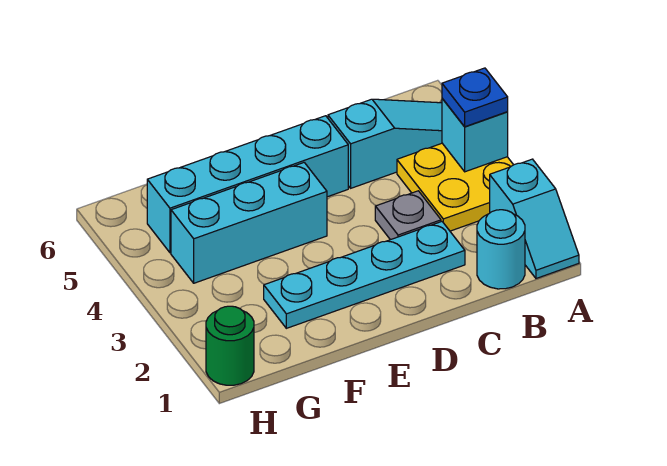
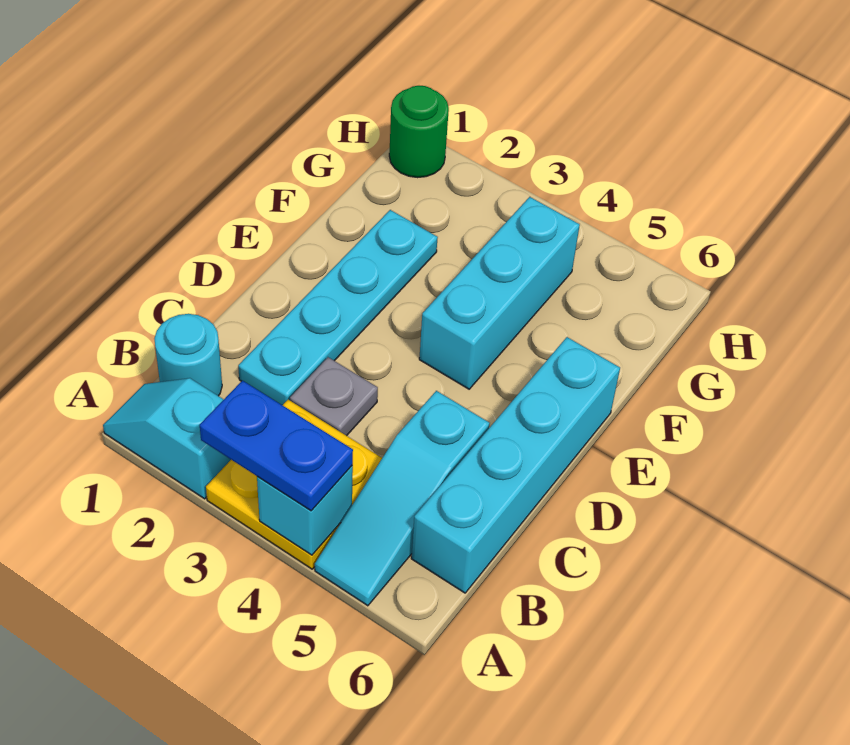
blue plate A4 level 3 -> blue plate A3:A4 level 3
cyan brick D5:G5 level 1 -> cyan brick B6:E6 level 1

